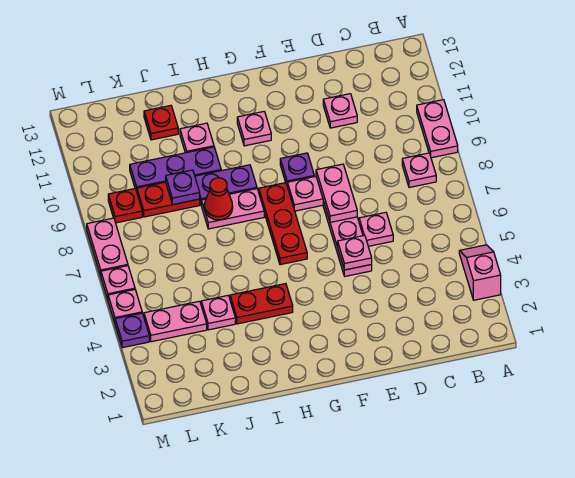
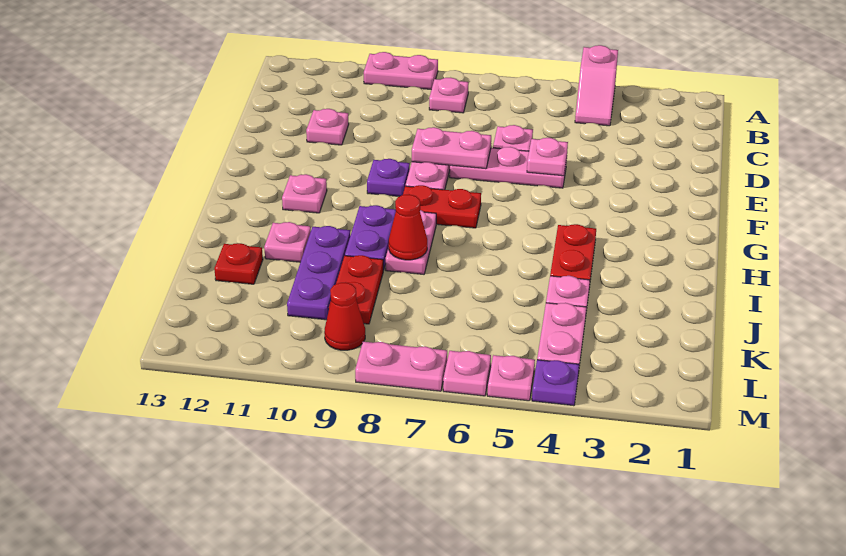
pink slope A3:A4 level 1 top 3 -> pink slope A4:B4 level 1 top A
red plate G6:G8 level 1 -> red plate G7:G8 level 1
purple plate J9 level 2 -> none
red plate L9 level 1 -> red cone L9 level 1

